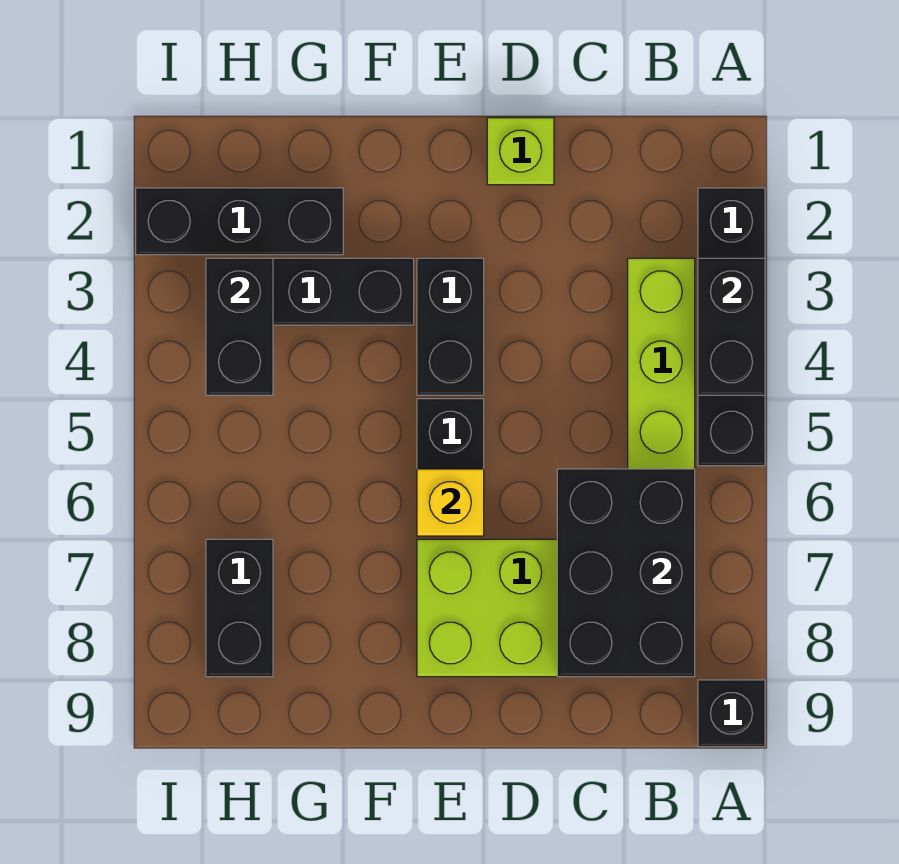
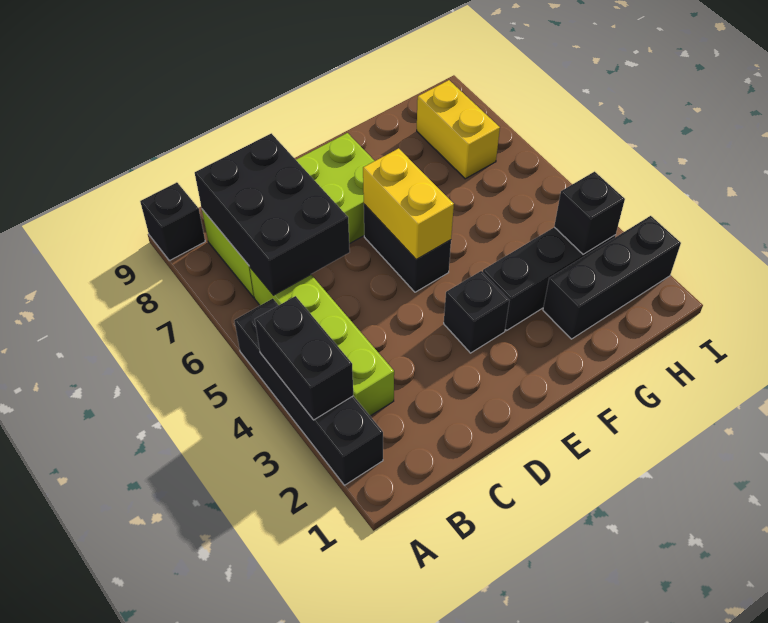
lime brick D1 level 1 -> none
black brick E3:E4 level 1 -> black brick E3 level 1
yellow brick E6 level 2 -> yellow brick E5:E6 level 2
black brick H3:H4 level 2 -> black brick H3 level 2
black brick H7:H8 level 1 -> yellow brick H7:H8 level 1

